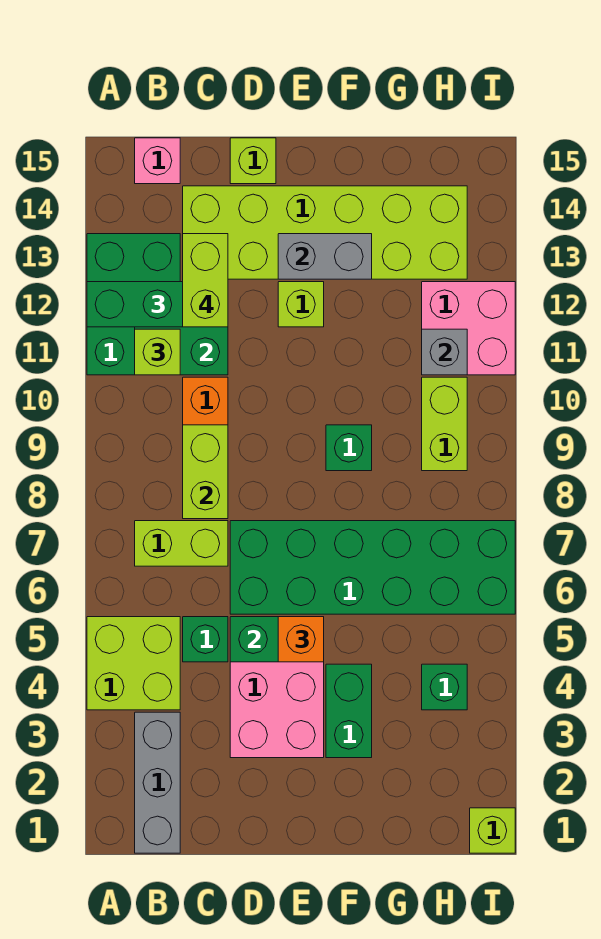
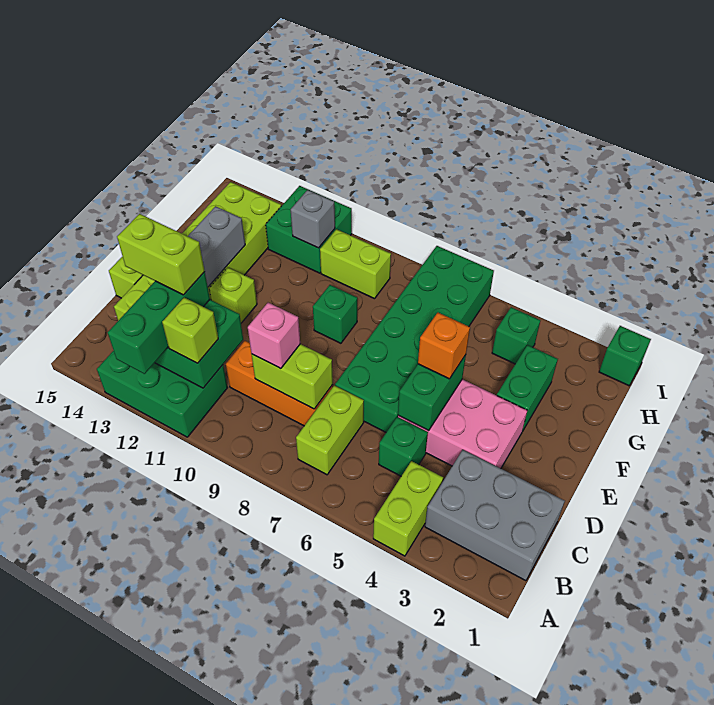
lime brick A4:B5 level 1 -> lime brick A4:B4 level 1
grey brick B1:B3 level 1 -> grey brick B1:C3 level 1
pink brick B15 level 1 -> pink brick C9 level 3
green brick F3:F4 level 1 -> green brick F3:G3 level 1
pink brick H11:I12 level 1 -> green brick H11:I12 level 1
lime brick I1 level 1 -> green brick I1 level 1

